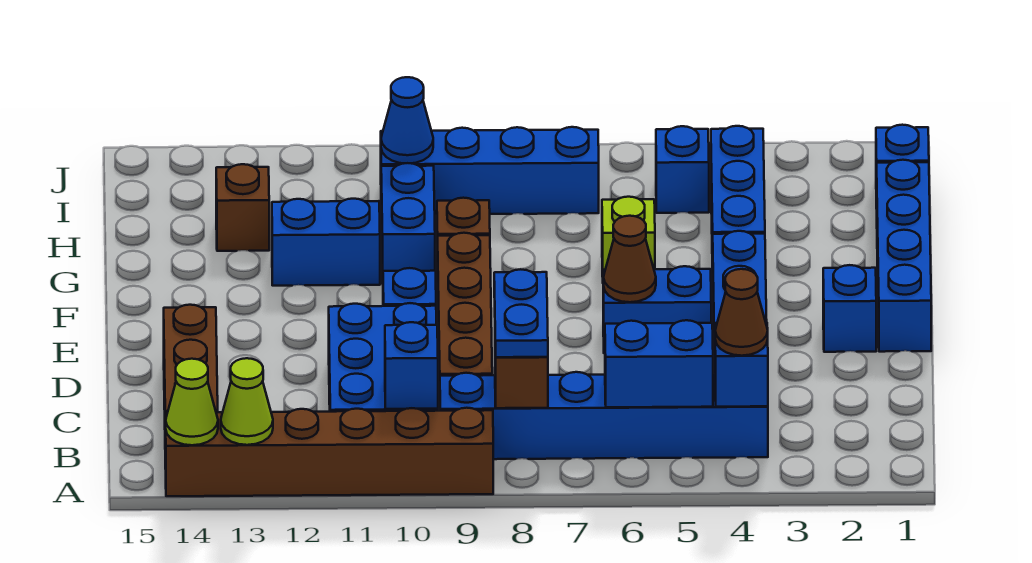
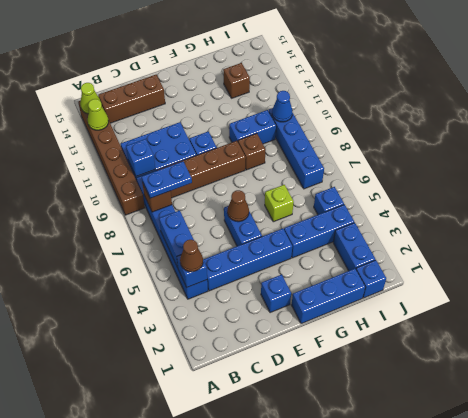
blue brick E1:H1 level 1 -> blue brick F1:H1 level 1
blue brick G11:G12 level 1 -> blue brick I2:I3 level 1

